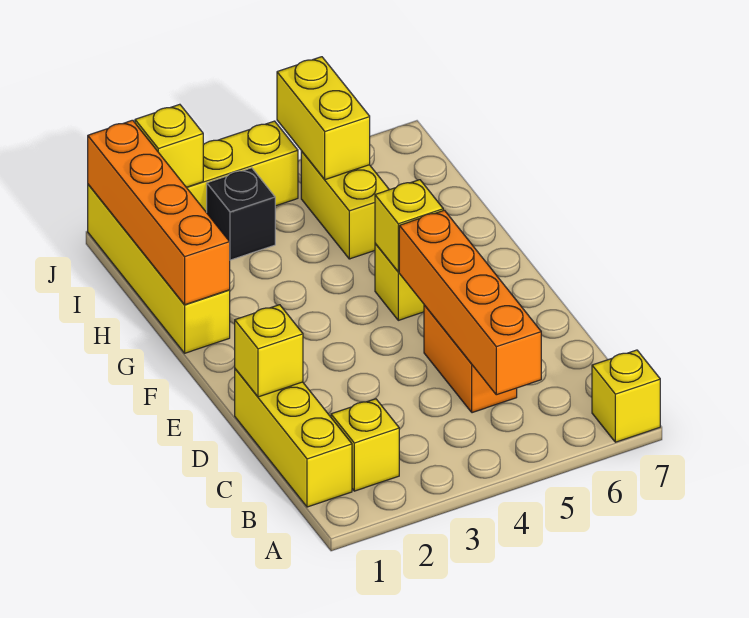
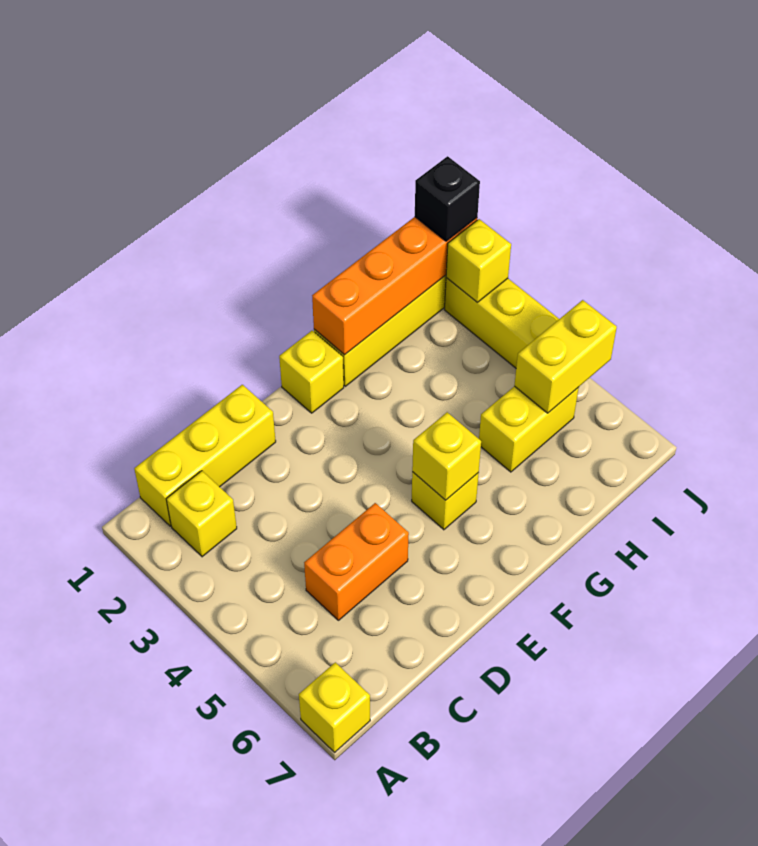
orange brick B5:E5 level 2 -> none
yellow brick D1 level 2 -> yellow brick F1 level 1
black brick I3 level 1 -> black brick J1 level 3

